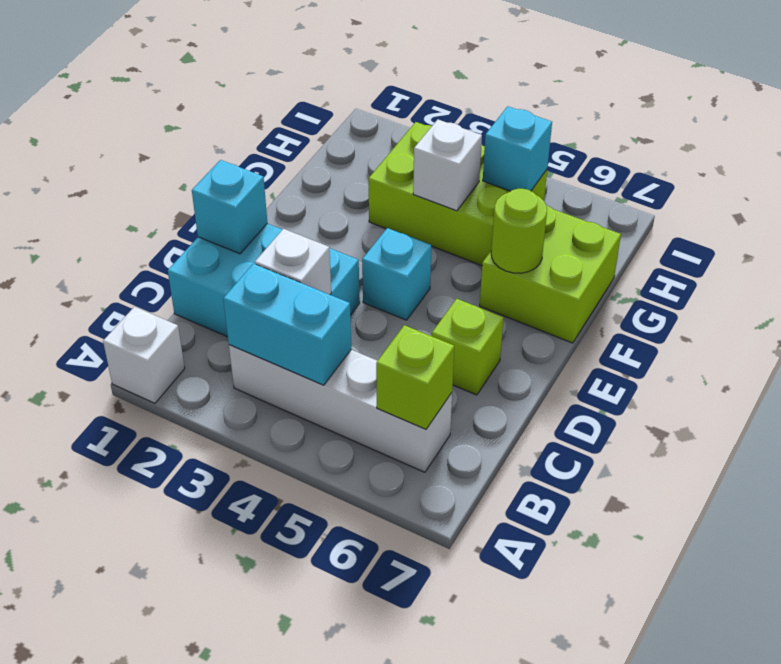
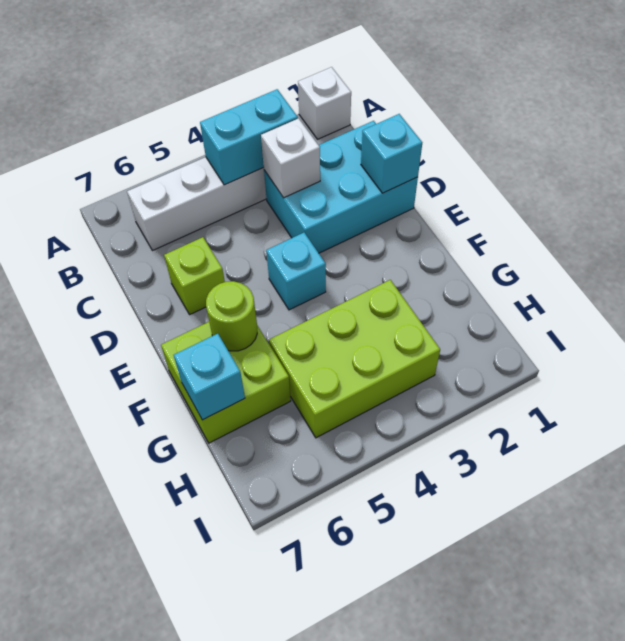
lime brick B6 level 2 -> none
white brick G4 level 2 -> none
cyan brick H5 level 2 -> cyan brick G7 level 2

